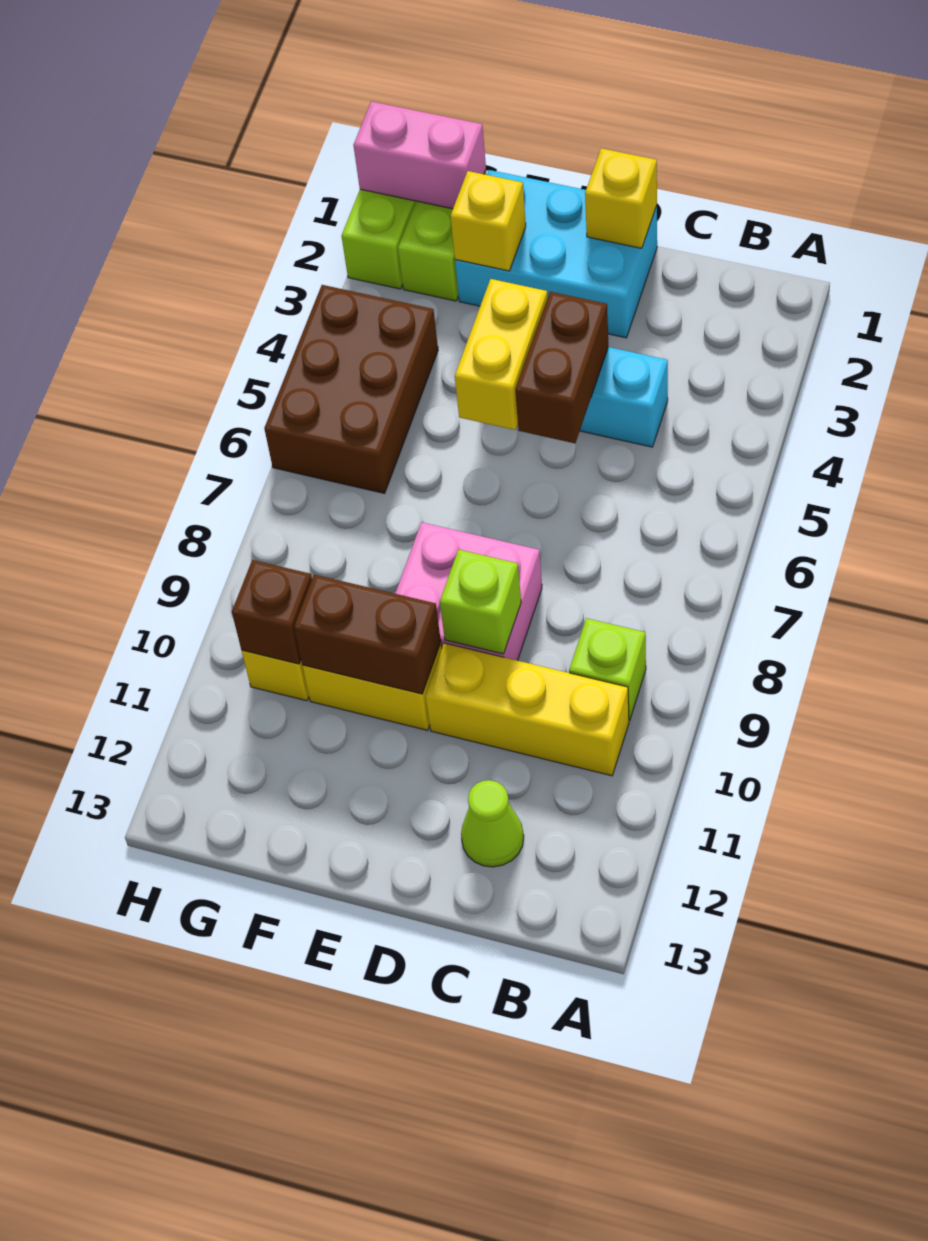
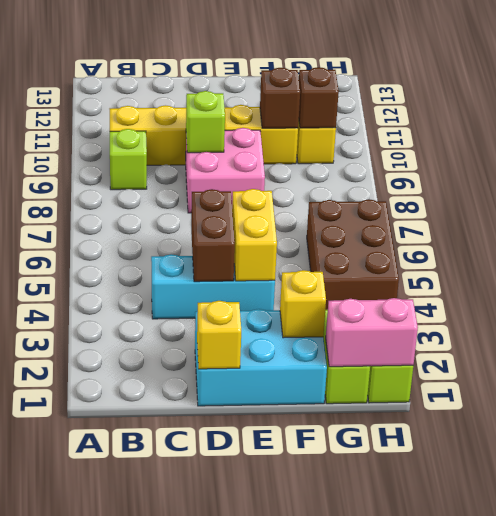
lime cone C12 level 1 -> none
brown brick E10:F10 level 2 -> brown brick F10 level 2

